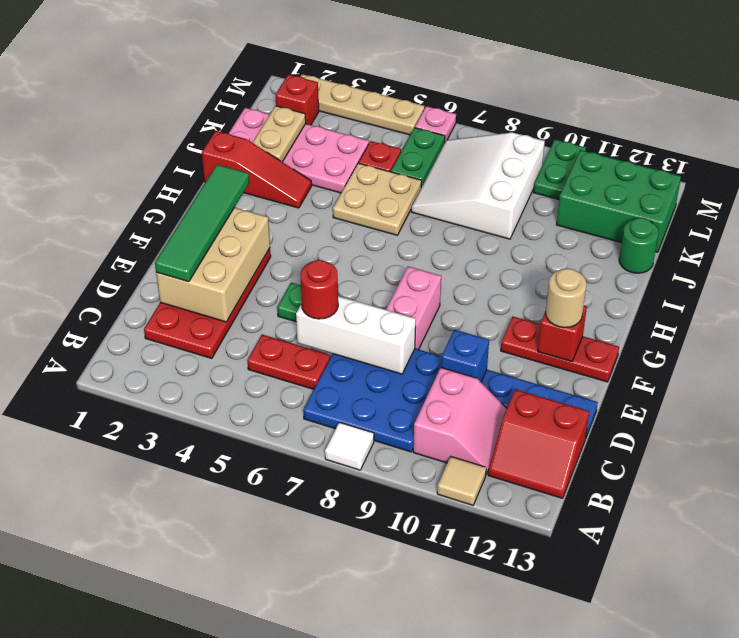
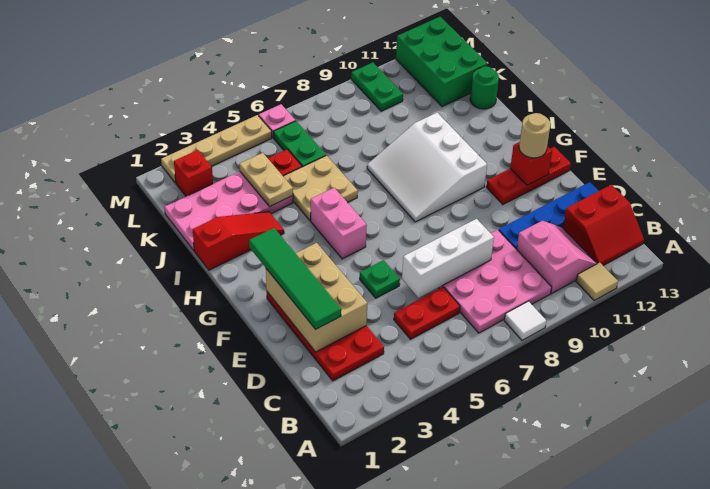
blue plate B7:D9 level 1 -> pink plate B7:D9 level 1
red round brick D6 level 3 -> none
blue brick D10 level 2 -> none
pink brick E8:F8 level 1 -> pink brick G5:H5 level 1
tan plate J2:K2 level 2 -> tan plate J4:K4 level 2
white slope J7:L9 level 1 top 9 -> white slope G8:I10 level 1 top 10
green brick K11:L13 level 1 -> green brick K12:M13 level 1

